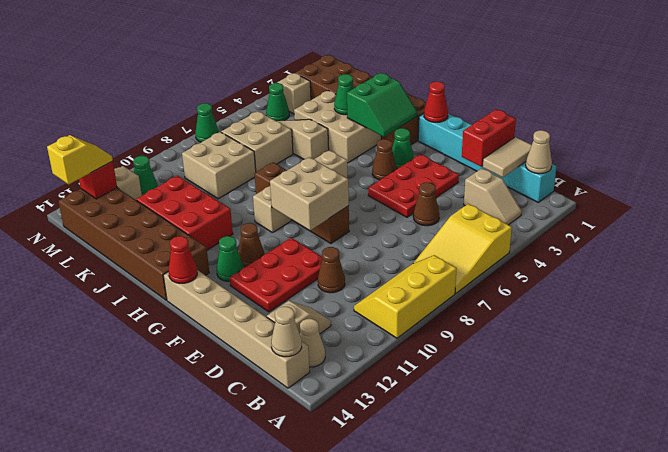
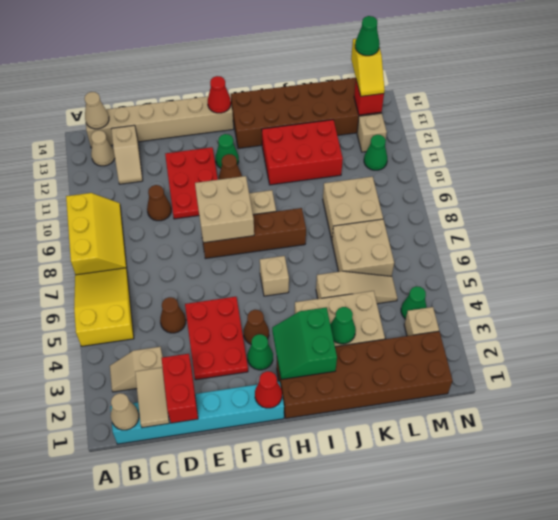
green cone N7 level 1 -> green cone M14 level 4

